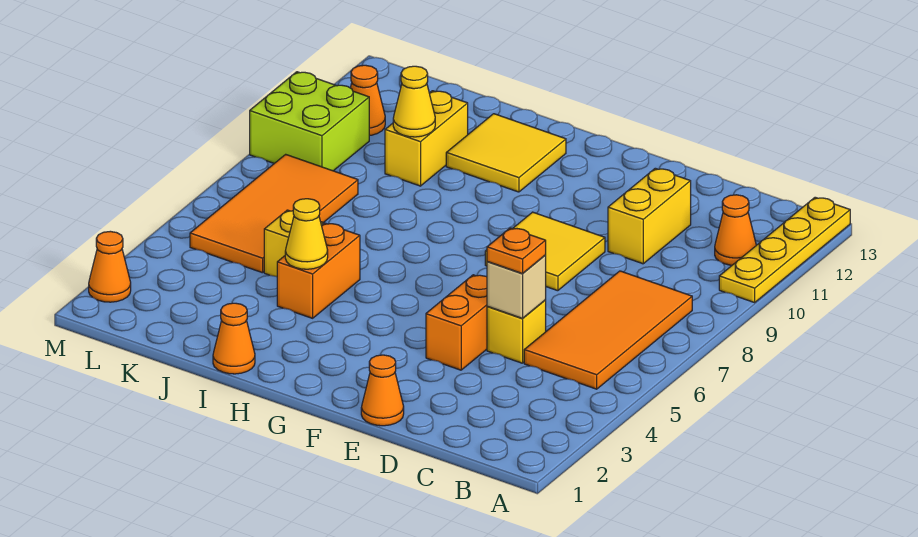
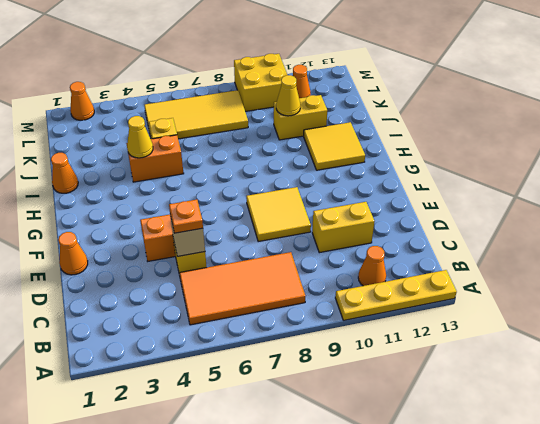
orange tile K5:L8 level 1 -> yellow tile K5:L8 level 1
lime brick L9:M10 level 1 -> yellow brick L9:M10 level 1

